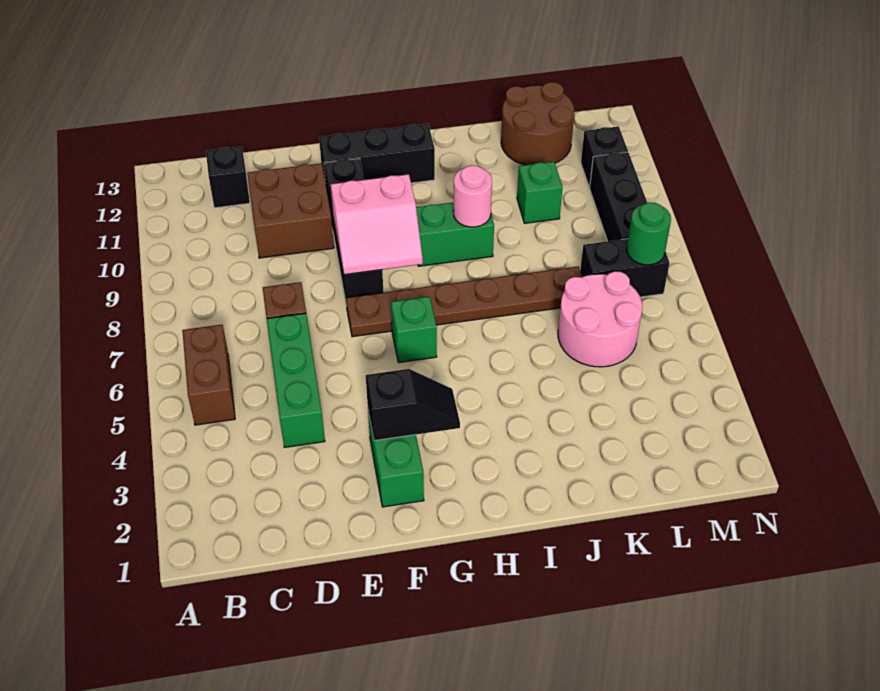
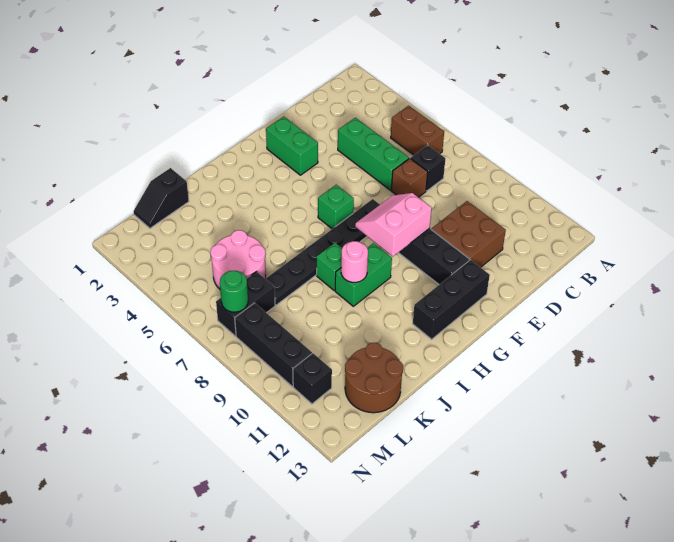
black brick C12 level 1 -> black brick C7 level 1
black slope F3:G3 level 2 top F -> black slope K1:L1 level 1 top K
brown plate F7:K7 level 1 -> black plate F7:K7 level 1
green brick K10 level 1 -> green brick I8 level 1

